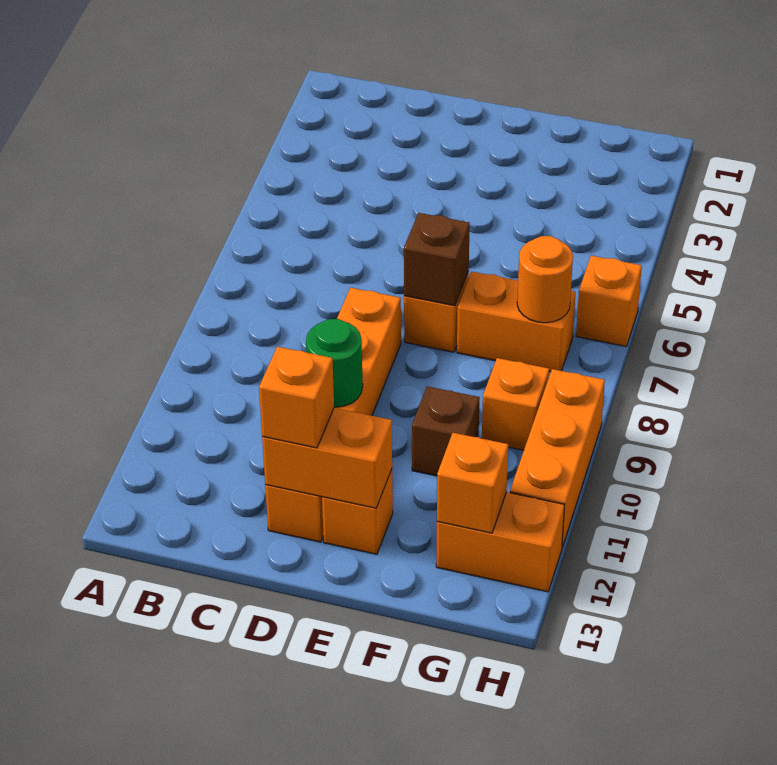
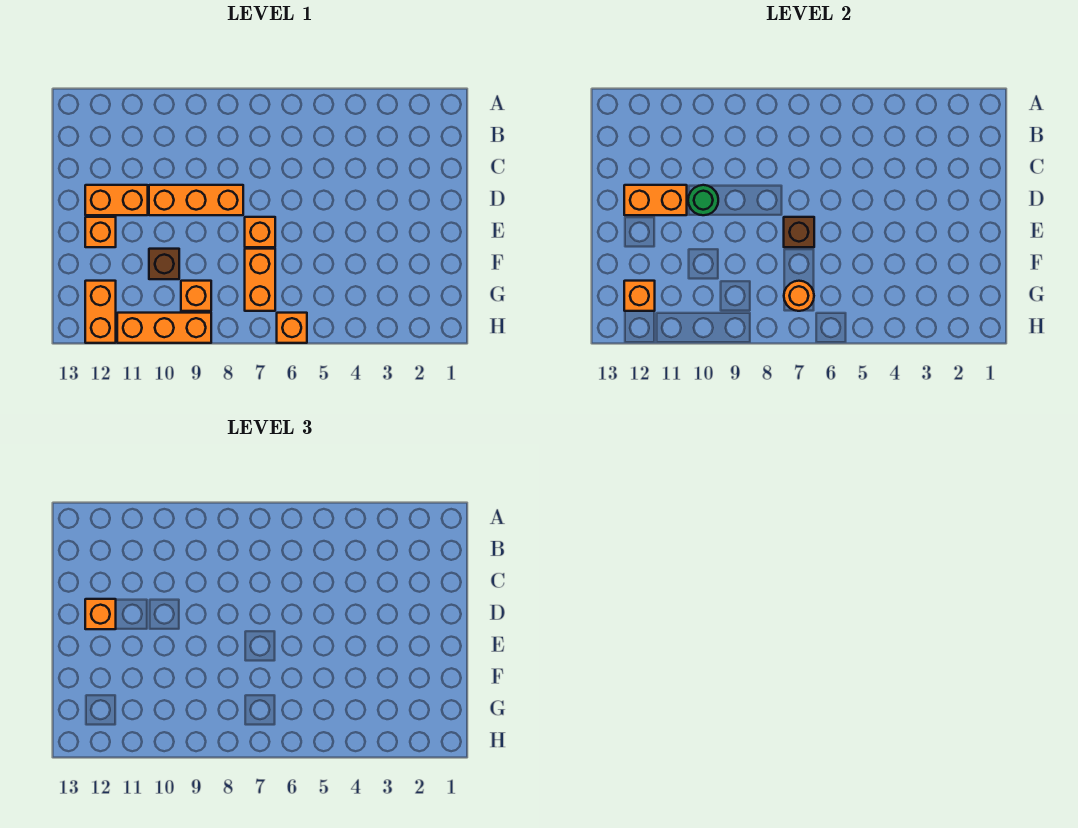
orange brick D12:E12 level 2 -> orange brick D11:D12 level 2

